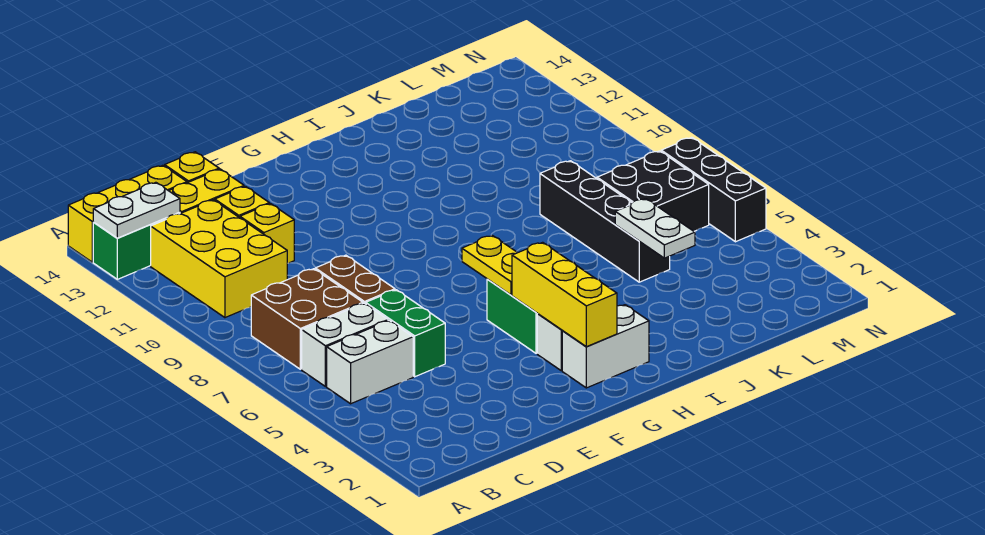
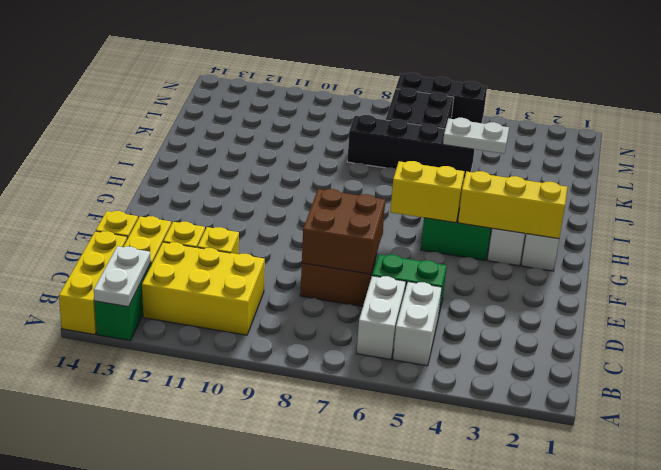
brown brick B7:C8 level 1 -> brown brick D7:E8 level 2
yellow plate G5:G6 level 2 -> yellow brick G5:G6 level 2

